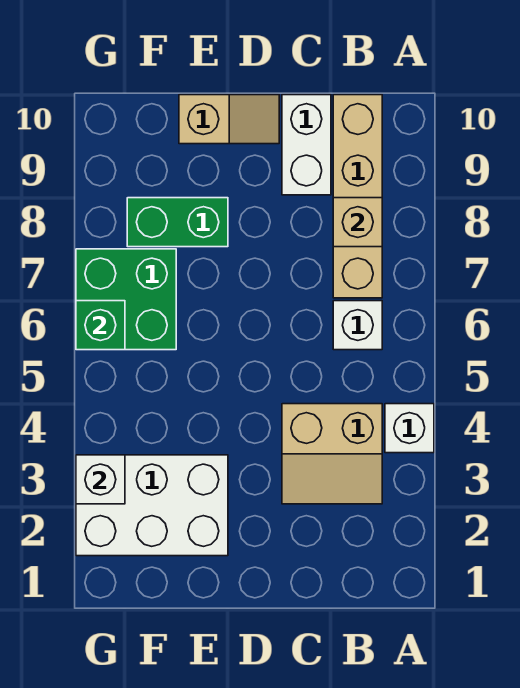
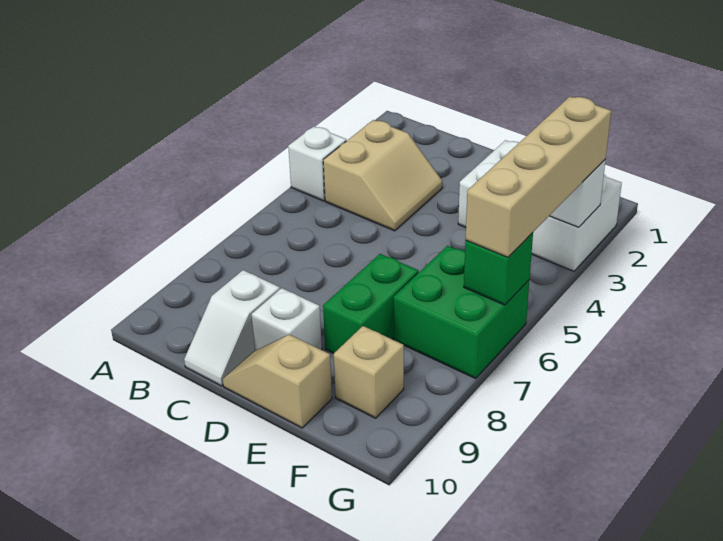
tan slope B3:C4 level 1 top 4 -> tan slope B3:C4 level 1 top B
white brick B6 level 1 -> white brick D9 level 1
tan brick B7:B10 level 1 -> tan brick G3:G6 level 3
tan brick B8 level 2 -> tan brick F9 level 1
white brick C9:C10 level 1 -> white slope C9:C10 level 1 top 9
green brick E8:F8 level 1 -> green brick E7:E8 level 1

